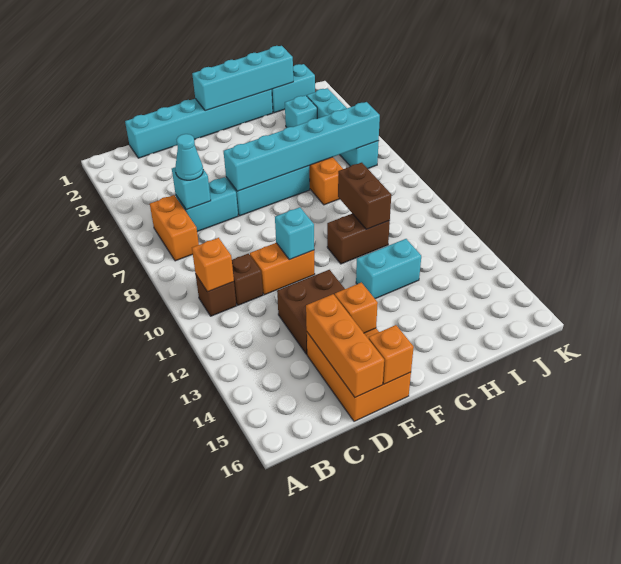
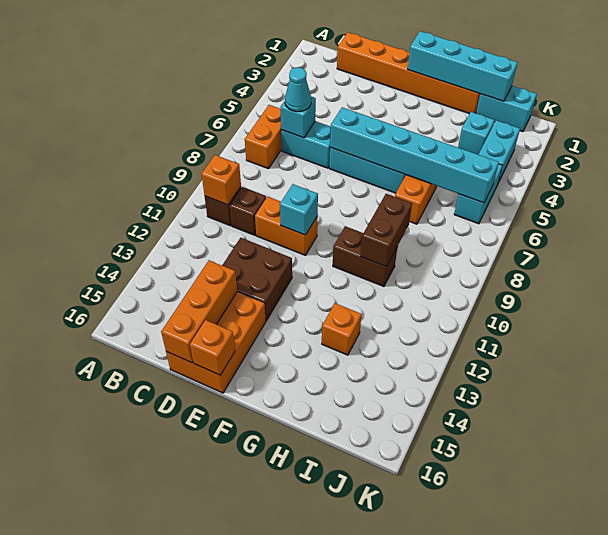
cyan brick C1:H1 level 1 -> orange brick C1:H1 level 1
orange brick E14 level 2 -> orange brick H13 level 1
cyan brick G12:H12 level 1 -> none

